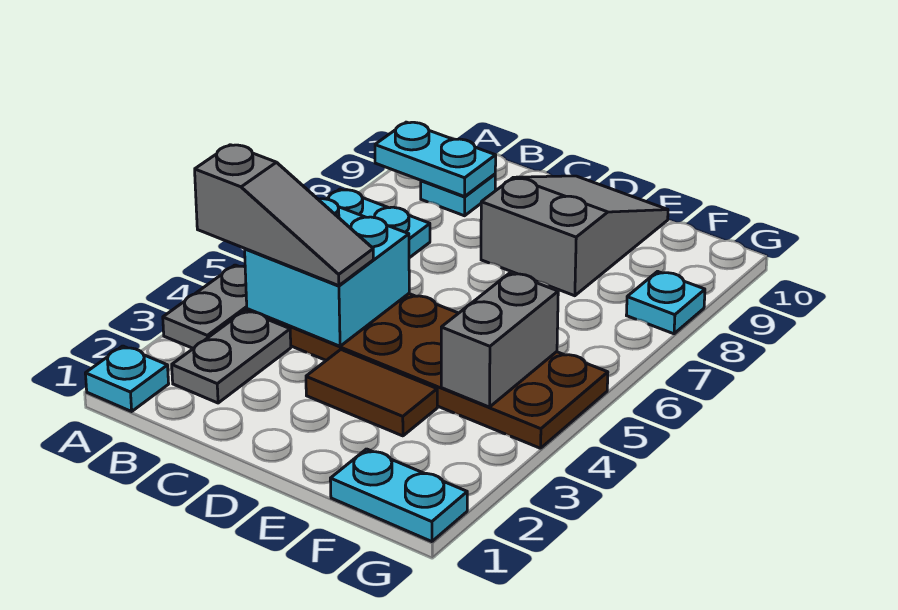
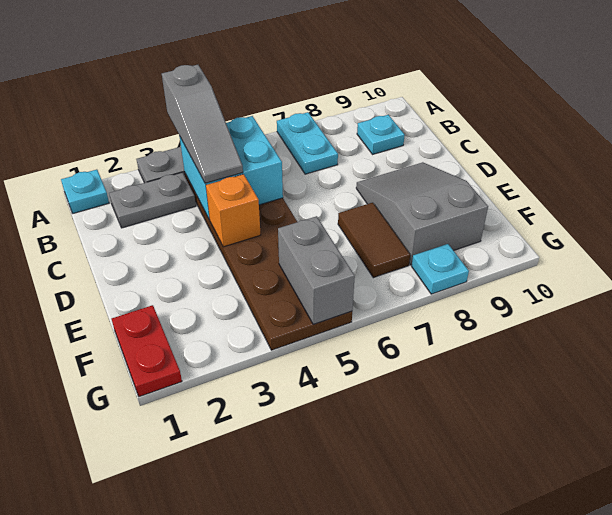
cyan plate A9:B9 level 2 -> none
brown tile D3:E3 level 1 -> brown tile E7:F7 level 1
none -> orange brick D4 level 2
grey slope D8:E10 level 1 top 8 -> grey slope D8:F9 level 1 top F
cyan plate F1:G1 level 1 -> red plate F1:G1 level 1
grey brick F4:F5 level 2 -> grey brick F5:G5 level 2

